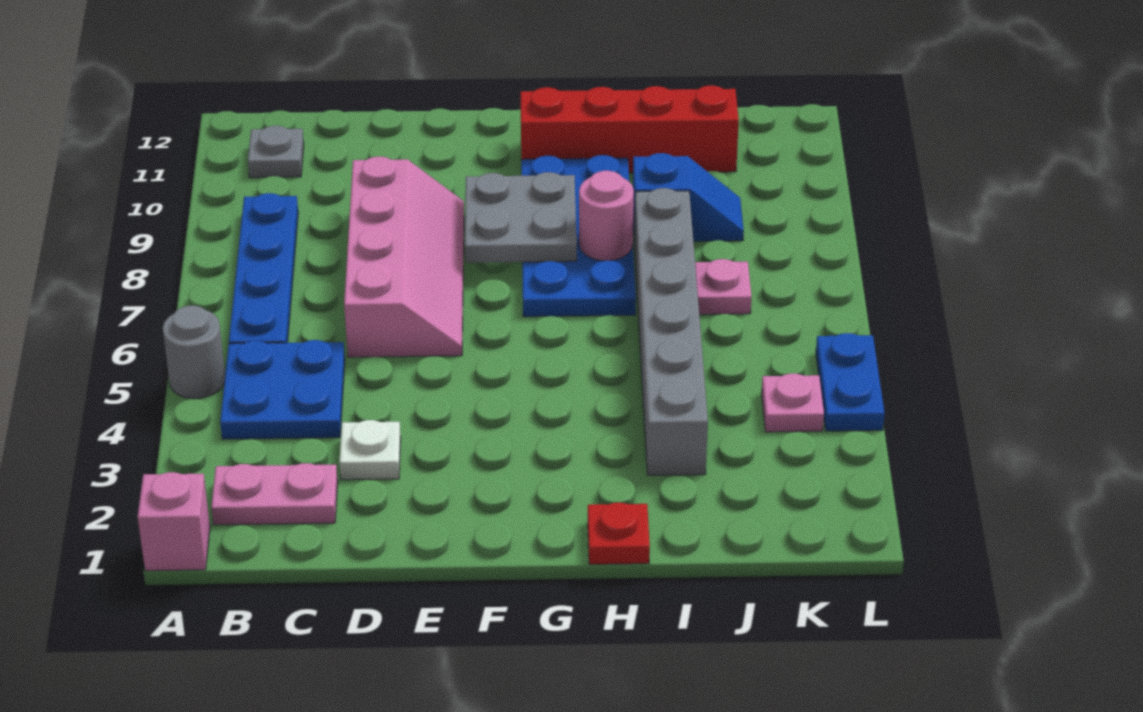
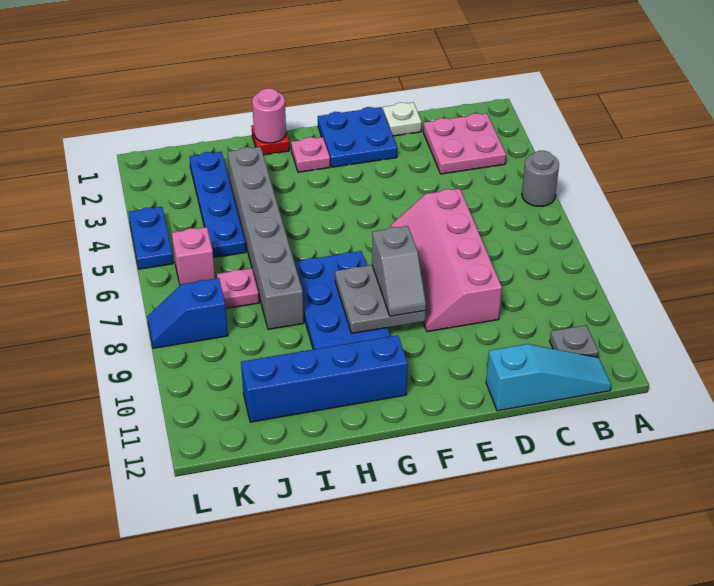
pink brick A1 level 1 -> pink brick K6 level 1
pink plate B2:C2 level 1 -> pink plate B2:C3 level 1
blue plate B4:C5 level 1 -> blue plate E1:F2 level 1
blue plate B6:B9 level 1 -> blue plate J2:J5 level 1
none -> cyan slope B12:D12 level 1 top D
white plate D3 level 1 -> white plate D1 level 1
none -> grey slope F8:F9 level 3 top 8
red brick G11:J11 level 1 -> blue brick G11:J11 level 1
pink round brick H8 level 2 -> pink round brick H1 level 2
blue slope I9:J9 level 1 top I -> blue slope K8:L8 level 1 top K
pink plate K4 level 1 -> pink plate G2 level 1

